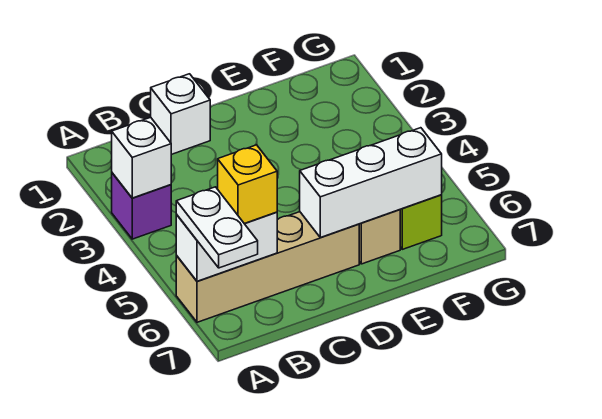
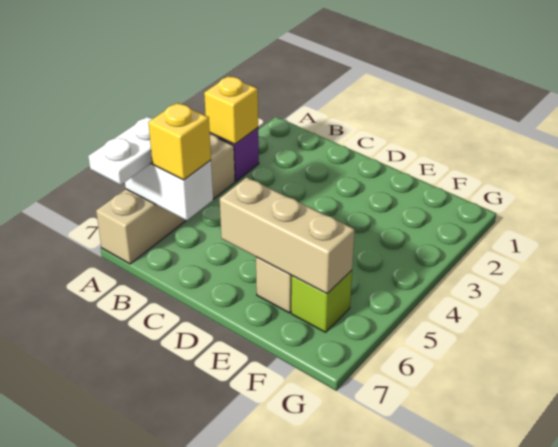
white brick A3 level 2 -> yellow brick A3 level 2
tan brick A6:D6 level 1 -> tan brick A4:A7 level 1
white brick C1 level 1 -> none
white brick D6:F6 level 2 -> tan brick D6:F6 level 2

